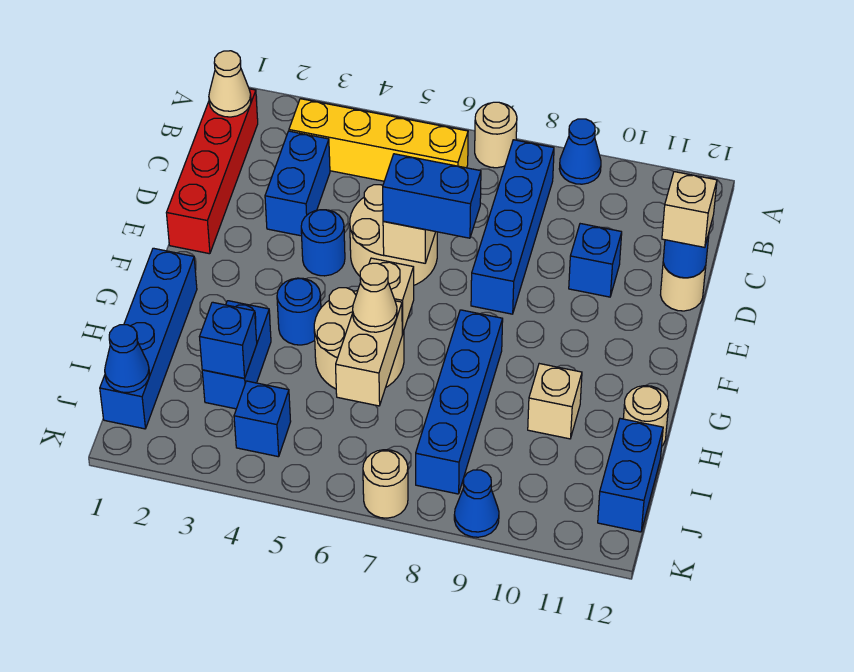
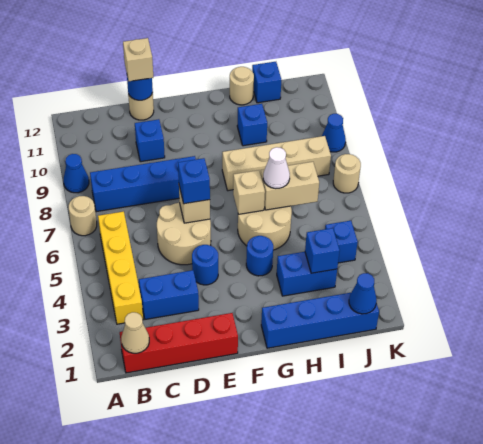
blue brick E6:E7 level 3 -> blue brick E6 level 3
blue brick G8:J8 level 1 -> tan brick G8:J8 level 1
tan cone H6 level 3 -> white cone H6 level 3
tan brick H10 level 1 -> blue brick H10 level 1
blue brick I12:J12 level 1 -> blue brick I12 level 1

